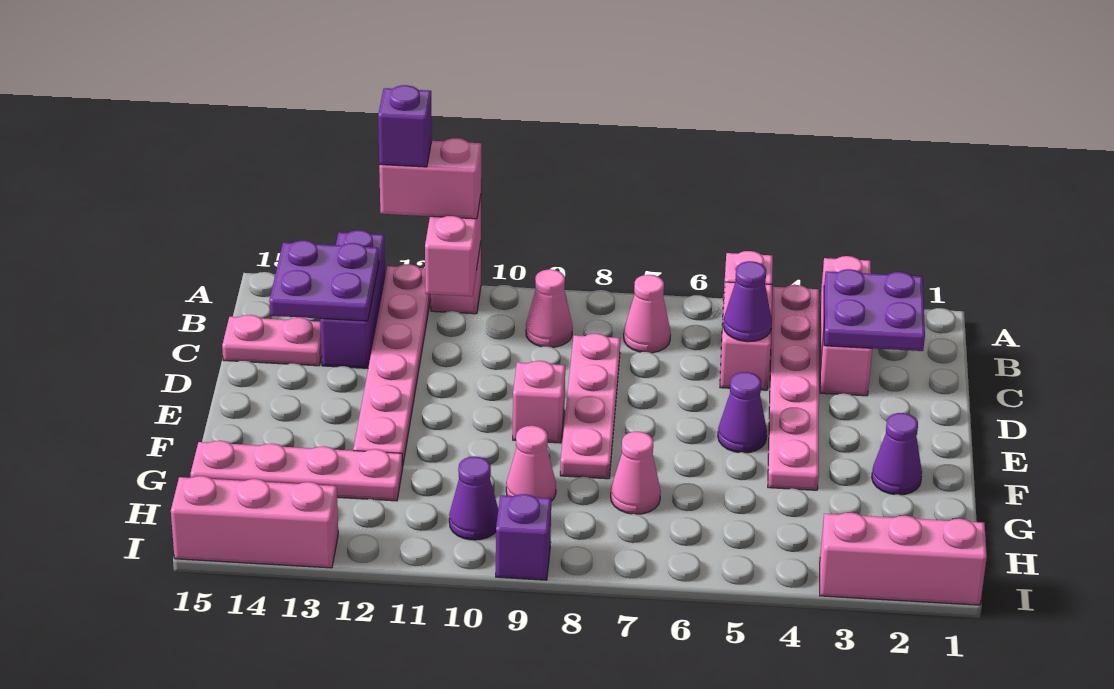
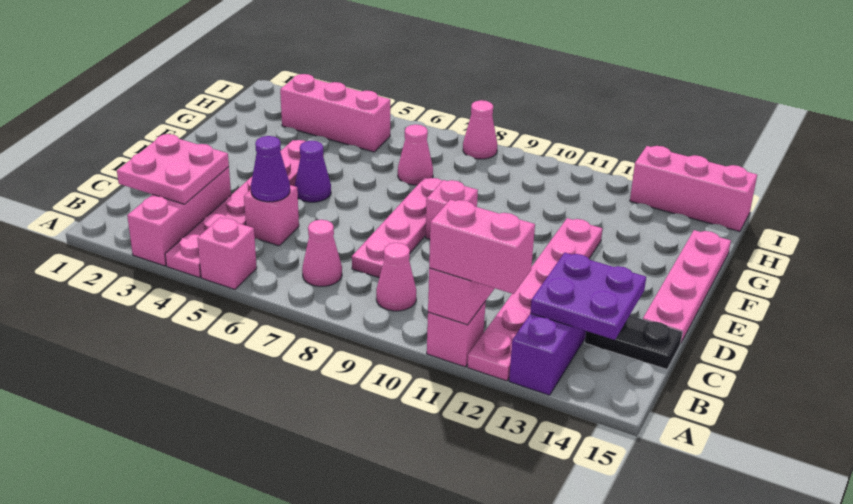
purple brick A12 level 4 -> none
purple plate B2:C3 level 2 -> pink plate B2:C3 level 2
pink brick B5:C5 level 1 -> pink brick C5 level 1
pink plate C14:C15 level 1 -> black plate C14:C15 level 1
purple cone F2 level 1 -> none
pink cone G9 level 1 -> pink cone I8 level 1
pink plate G12:G15 level 1 -> pink plate D15:G15 level 1
purple cone H10 level 1 -> none
pink brick I1:I3 level 1 -> pink brick H3:H5 level 1
purple brick I9 level 1 -> none

